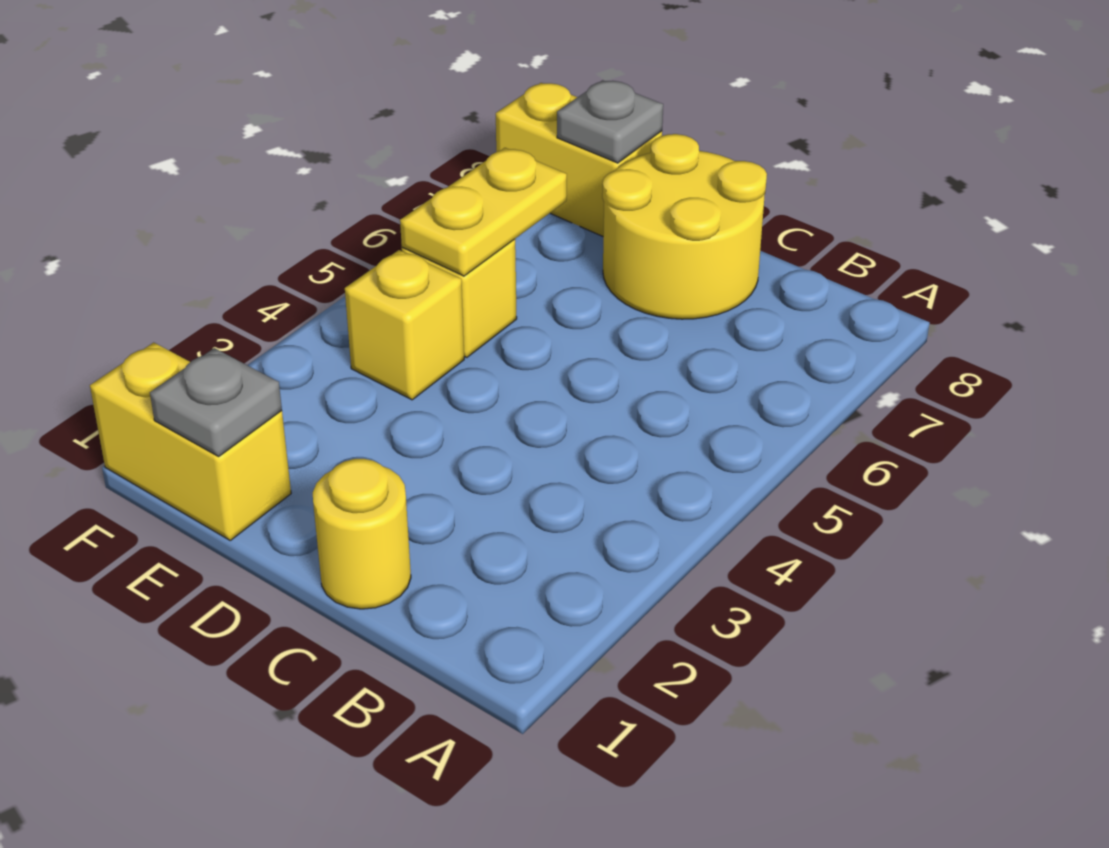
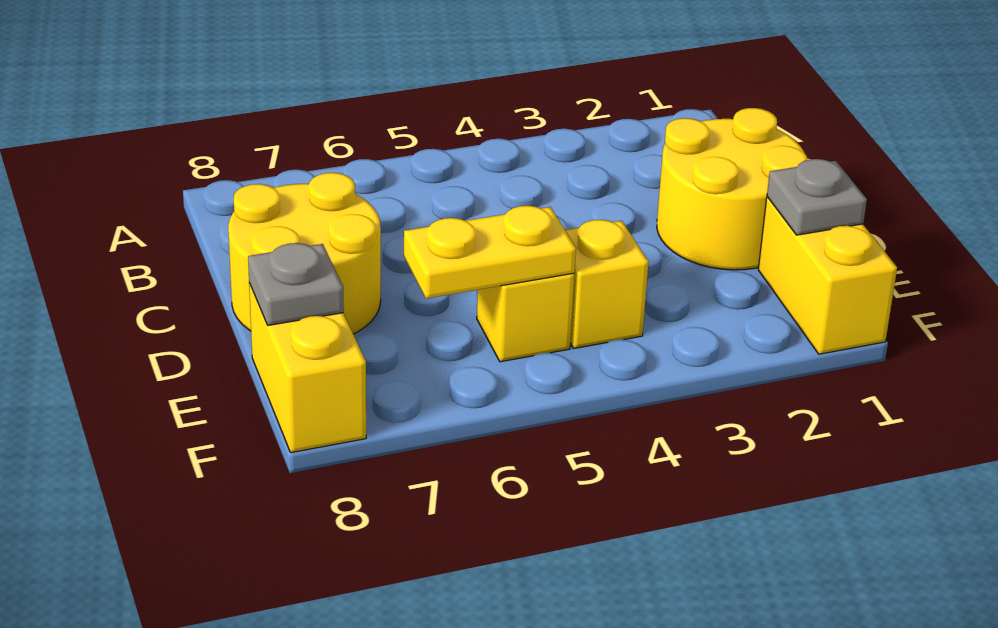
yellow round brick C1 level 1 -> yellow round brick C1:D2 level 1

